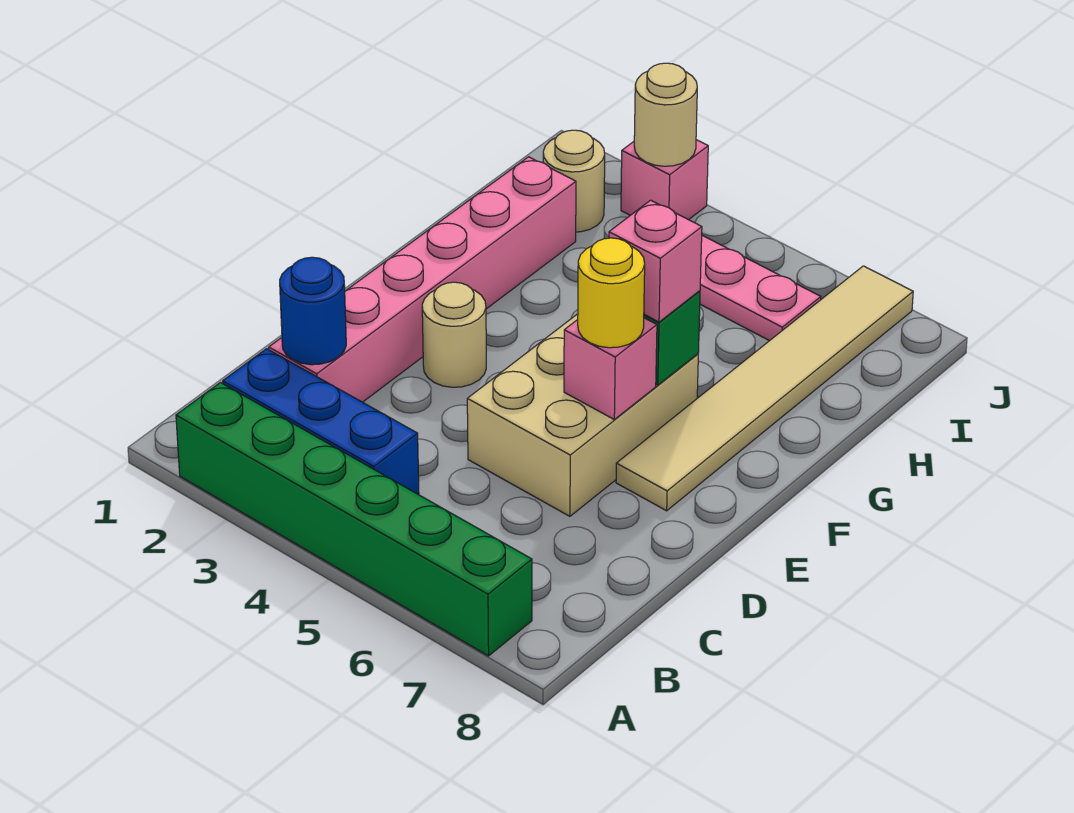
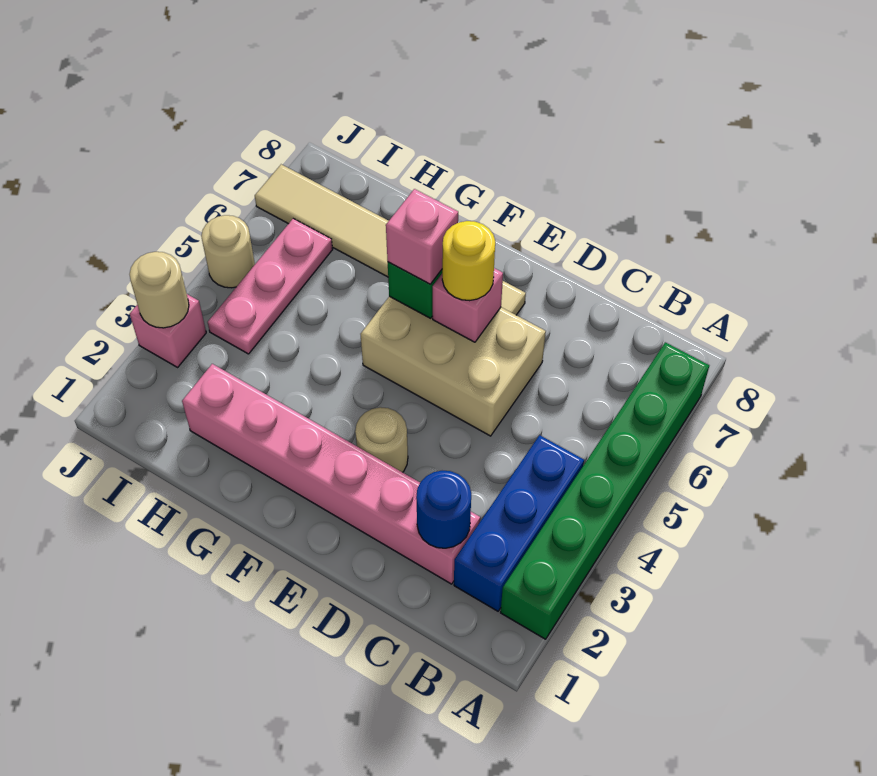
tan round brick I2 level 1 -> tan round brick J5 level 1

